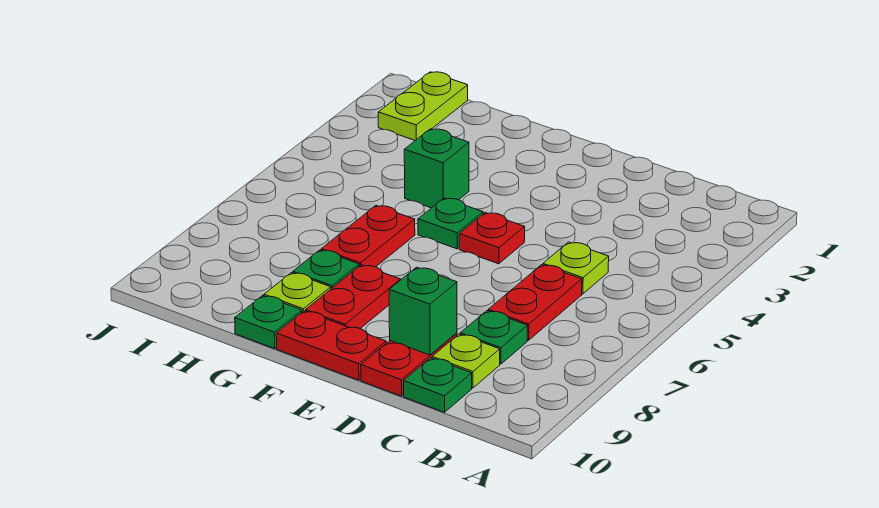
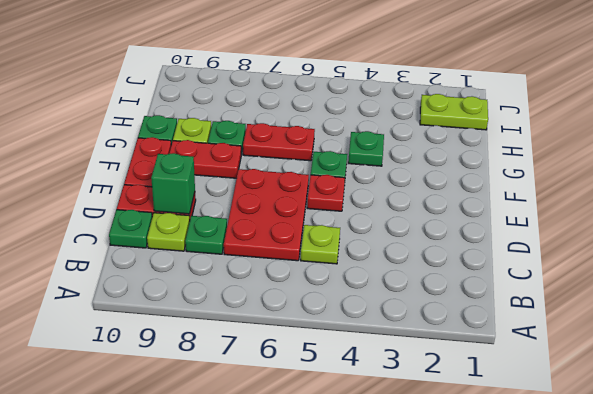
red plate C6:C7 level 1 -> red plate C6:E7 level 1
green brick G4 level 1 -> green plate G4 level 1

